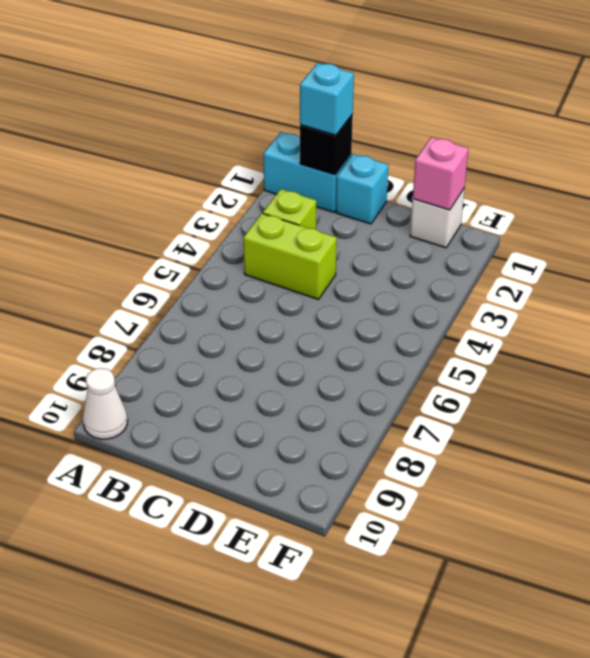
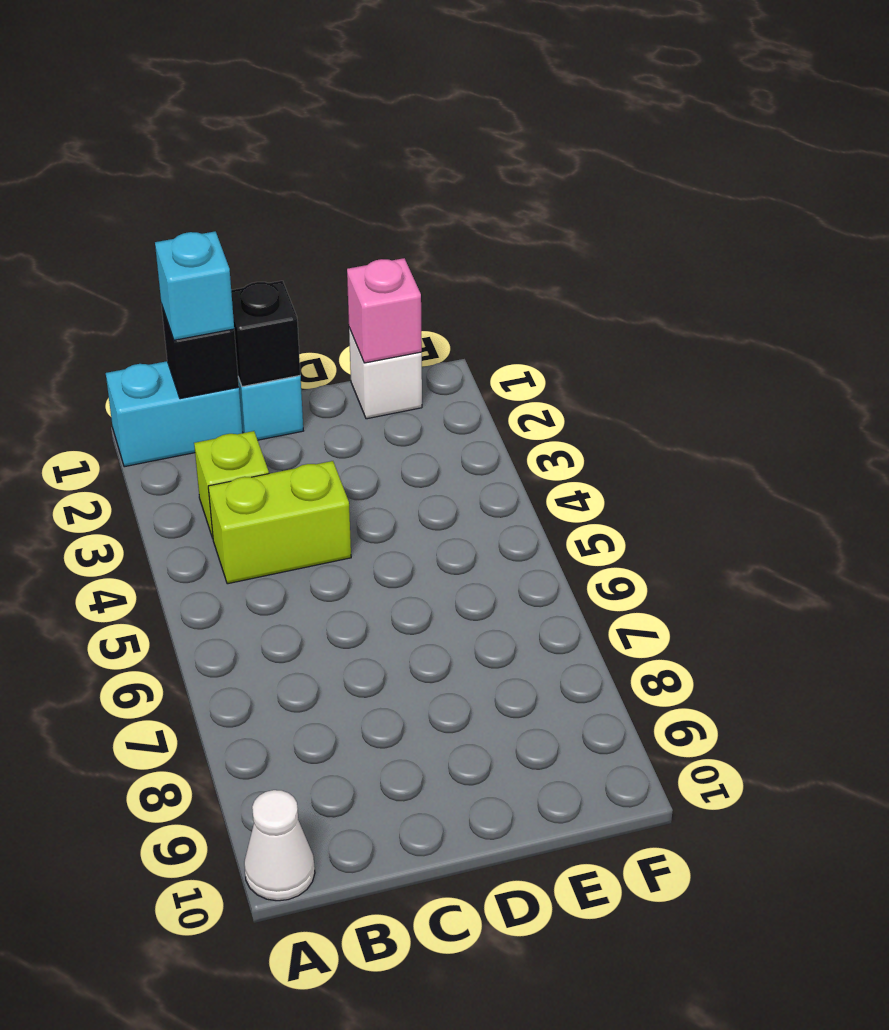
none -> black brick C1 level 2

